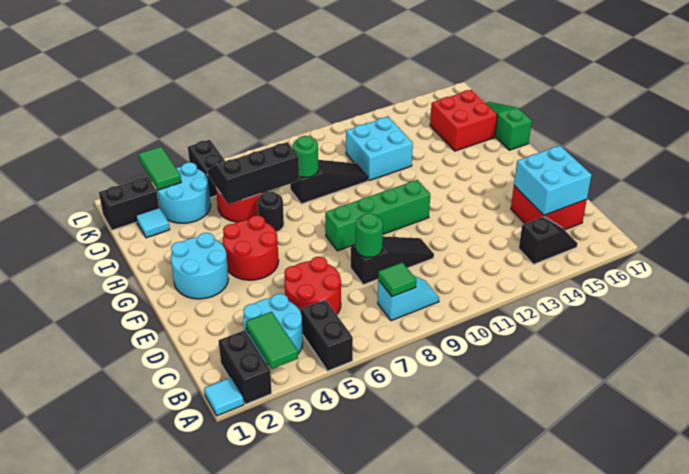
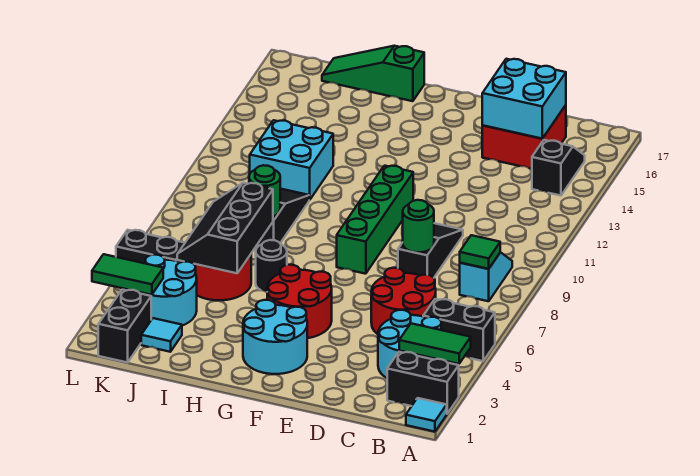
red brick I15:J16 level 1 -> none

